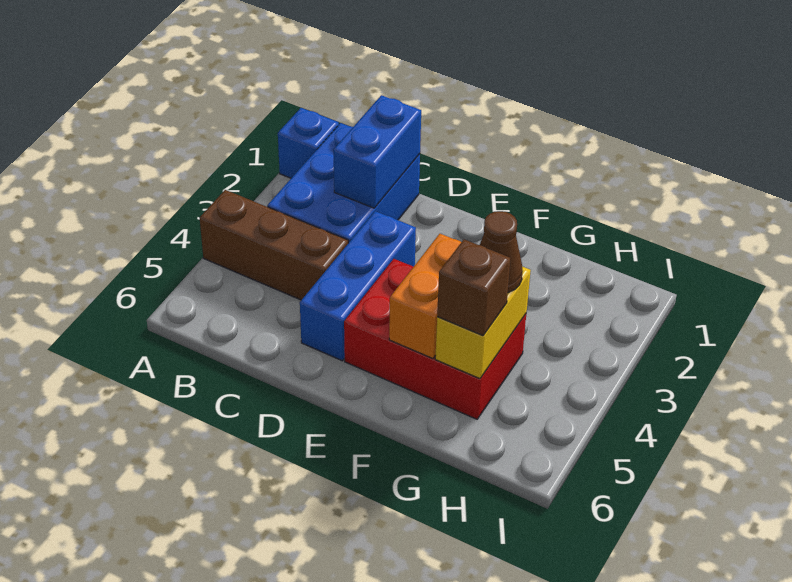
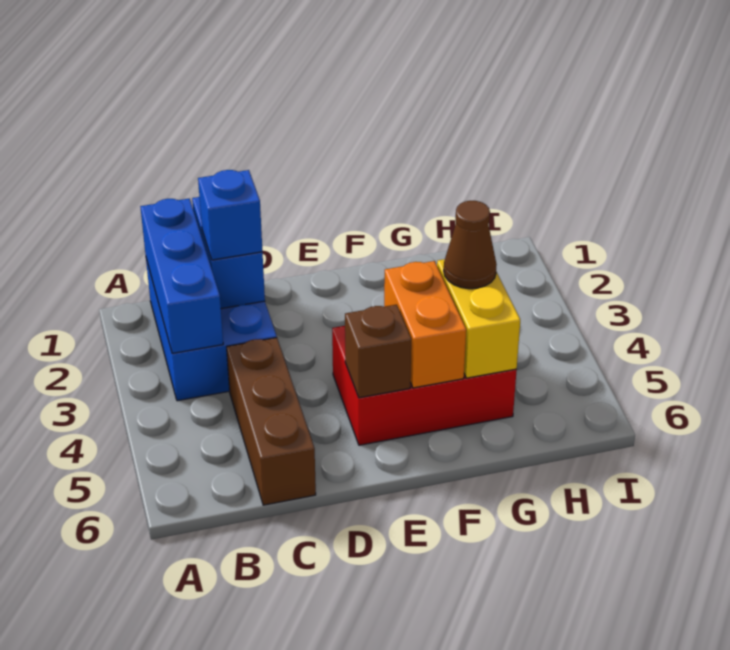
blue brick A1 level 1 -> blue brick C2 level 3
brown brick A4:C4 level 1 -> brown brick C4:C6 level 1
blue brick D3:D5 level 1 -> blue brick B1:B3 level 2
brown brick G5 level 3 -> brown brick E5 level 2

